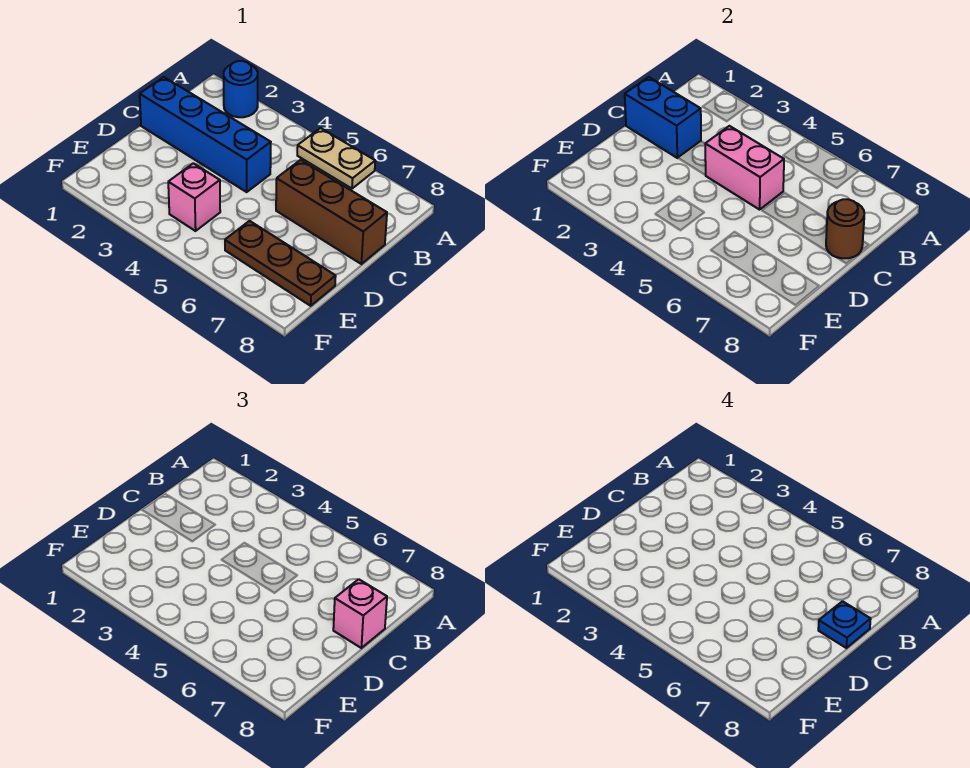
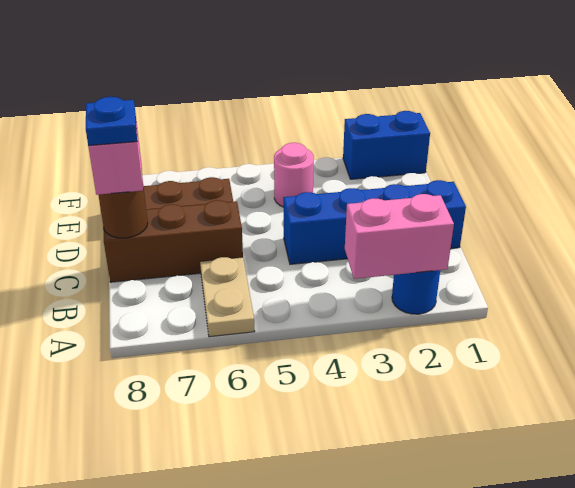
tan plate A5:A6 level 1 -> tan plate A6:B6 level 1
blue brick C1:C2 level 2 -> blue brick F1:F2 level 1
pink brick C4:C5 level 2 -> pink brick A2:A3 level 2
pink brick E4 level 1 -> pink round brick E4 level 1

